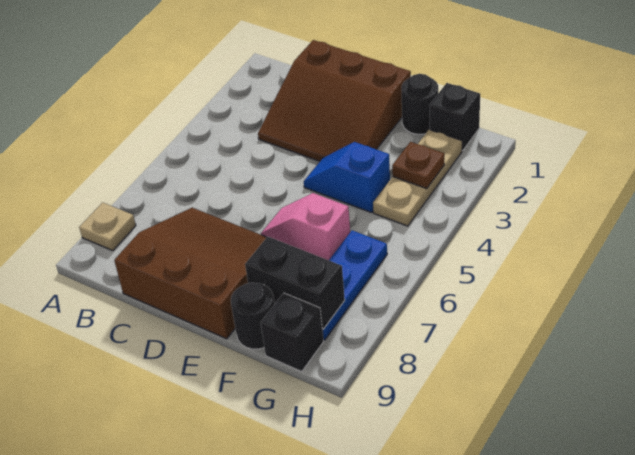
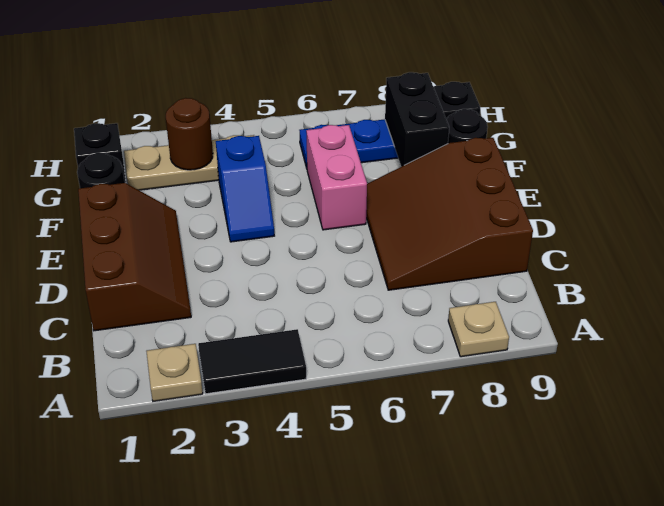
none -> tan plate A2 level 1
none -> black tile A3:A4 level 1
brown slope C1:E3 level 1 top 1 -> brown slope C1:E2 level 1 top 1
pink slope E6:F6 level 1 top F -> pink brick E6:F6 level 1
brown plate G3 level 2 -> brown round brick G3 level 2

